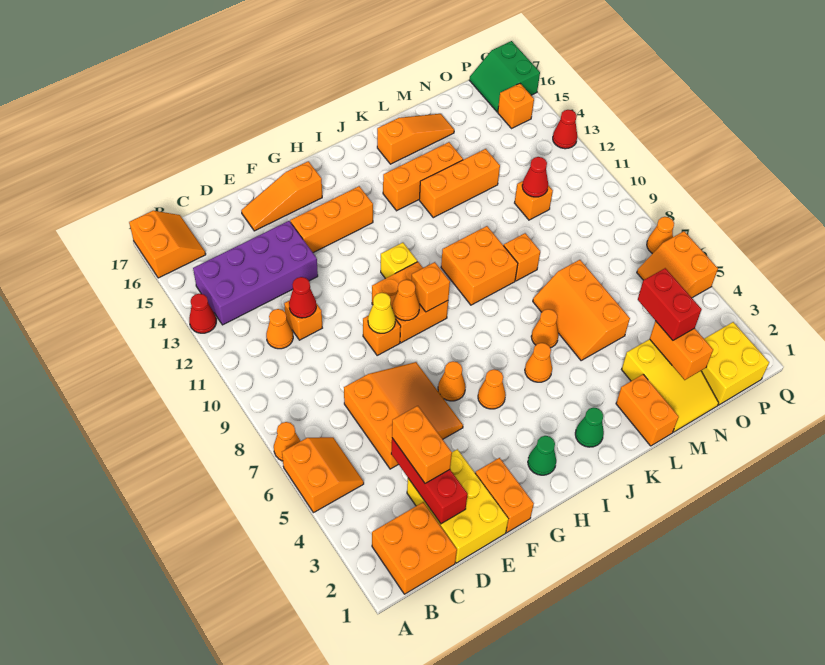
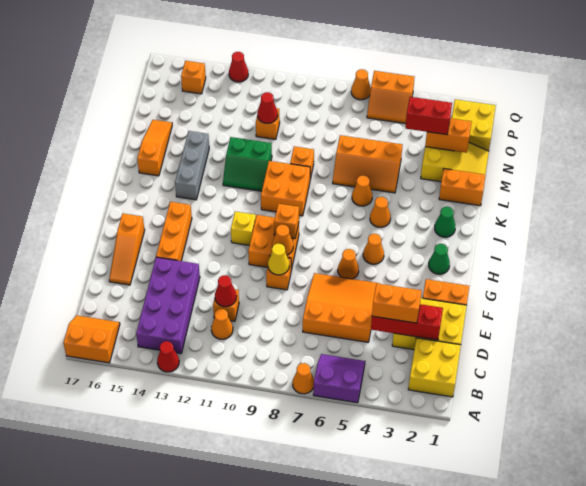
orange slope A5:B6 level 1 top A -> purple slope A5:B6 level 1 top A
orange brick B1:C2 level 1 -> yellow brick B1:C2 level 1
orange brick J14:L14 level 1 -> grey brick J14:L14 level 1
orange brick K13:M13 level 1 -> none
green slope P16:Q17 level 1 top Q -> green slope K11:L12 level 1 top L

